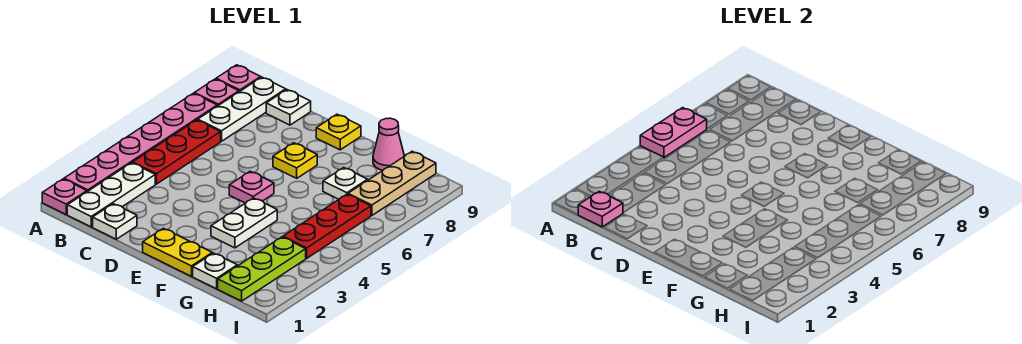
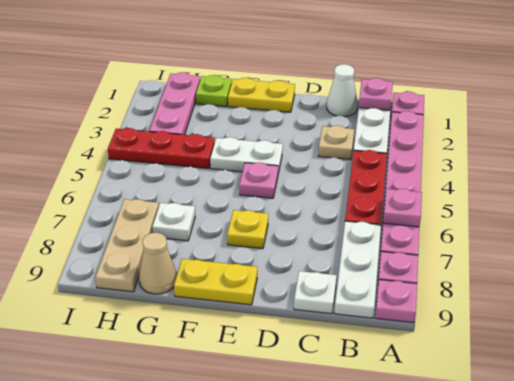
pink plate A5:A6 level 2 -> pink plate A6 level 2
white plate C1 level 1 -> white cone C1 level 1
none -> tan plate C3 level 1
yellow plate E9 level 1 -> yellow plate E9:F9 level 1
white plate F3:F4 level 1 -> white plate E4:F4 level 1
white plate G1 level 1 -> lime plate G1 level 1
pink cone G9 level 1 -> tan cone G9 level 1
lime plate H1:H3 level 1 -> pink plate H1:H3 level 1
red plate H4:H6 level 1 -> red plate G4:I4 level 1

